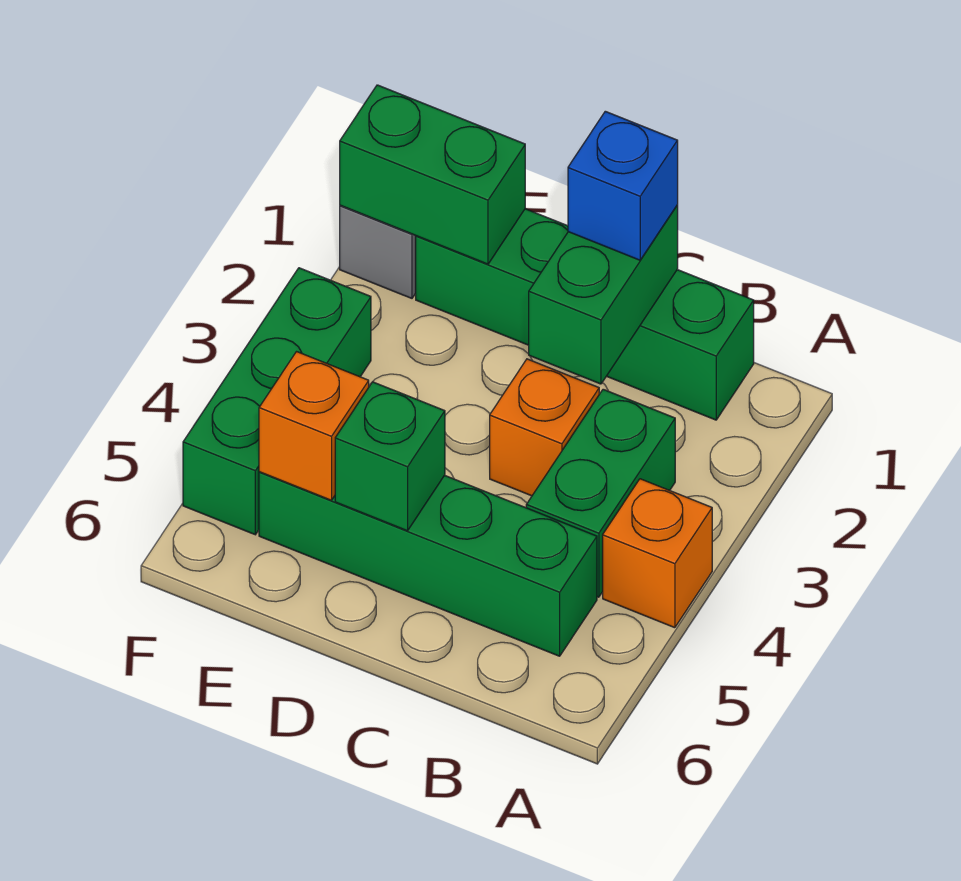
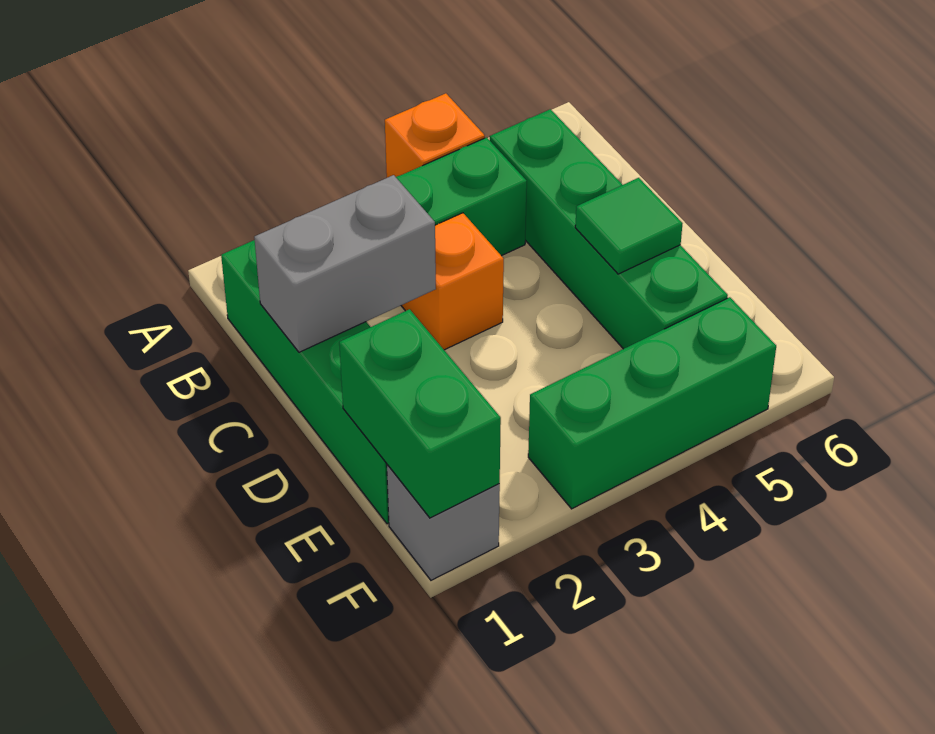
green brick C1:C2 level 2 -> grey brick C1:C2 level 2
blue brick C1 level 3 -> none
green brick D5 level 2 -> green tile D5 level 2
orange brick E5 level 2 -> none

